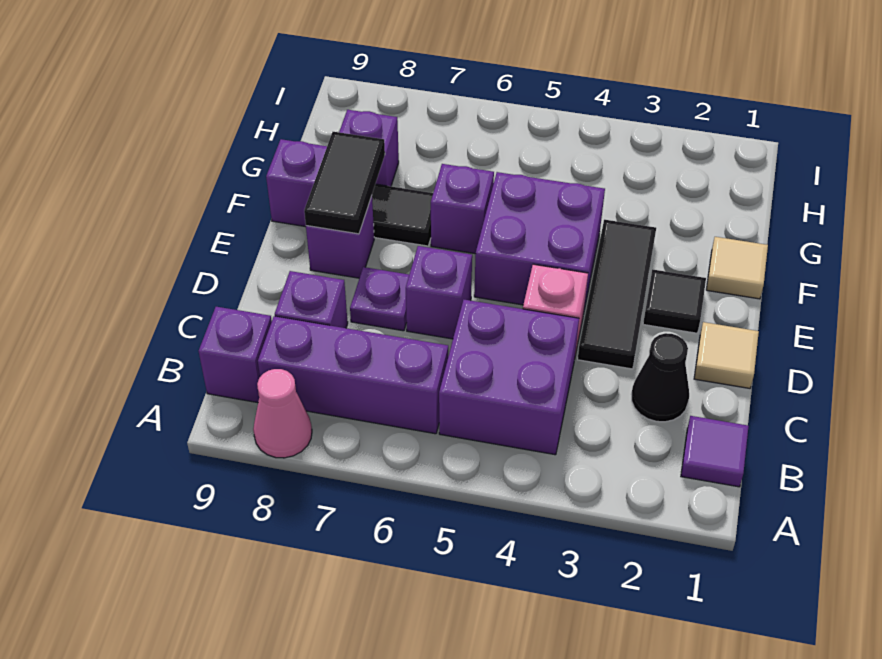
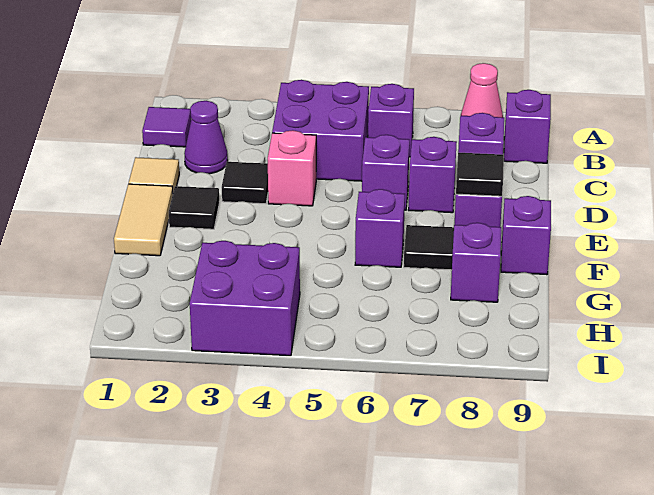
purple brick B6:B8 level 1 -> purple brick B6 level 1
black cone C2 level 1 -> purple cone C2 level 1
black tile D3:F3 level 1 -> black tile D3 level 1
purple plate D7 level 1 -> purple brick D7 level 1
purple brick E4:F5 level 1 -> purple brick H3:I4 level 1
black tile E8:F8 level 2 -> black tile E8 level 2
tan tile F1 level 1 -> tan tile E1:F1 level 1

